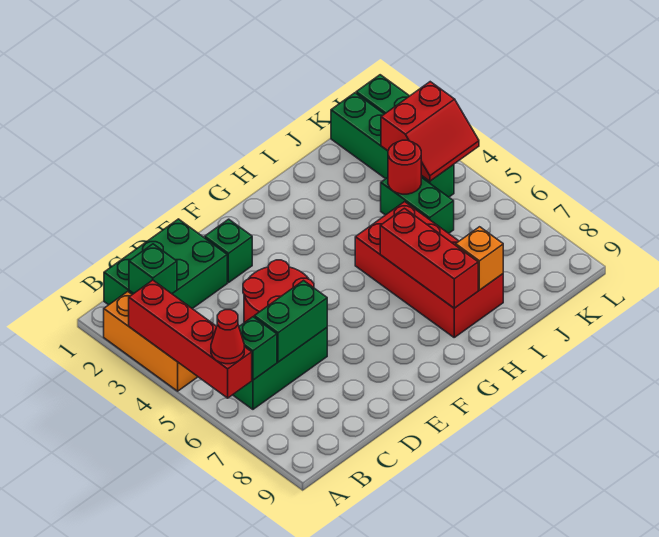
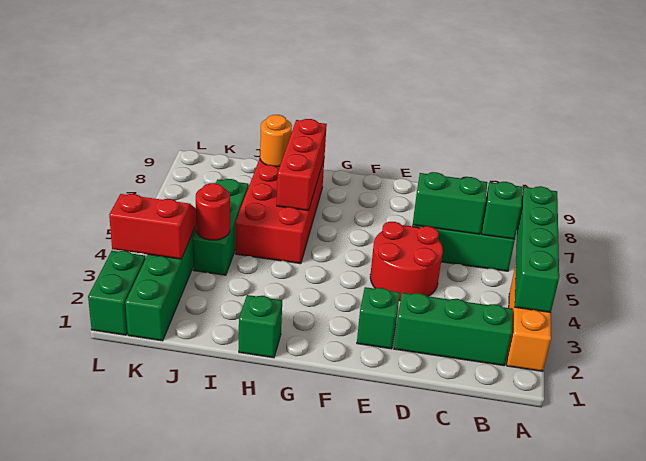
red brick A3:A6 level 2 -> green brick A3:A6 level 2
red cone A6 level 3 -> none
green brick B1:D2 level 1 -> green brick B2:D2 level 1
green brick B2 level 2 -> green brick H1 level 1
orange brick I8 level 2 -> orange round brick I8 level 2
green brick J4:J5 level 1 -> green brick J4:J6 level 1

